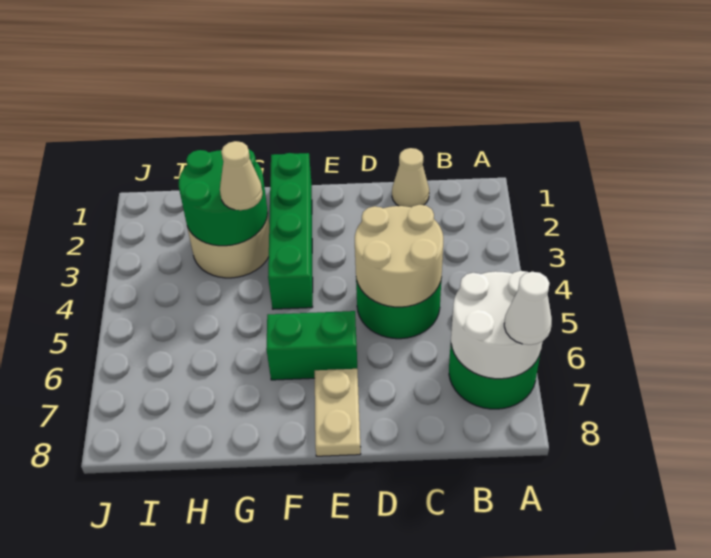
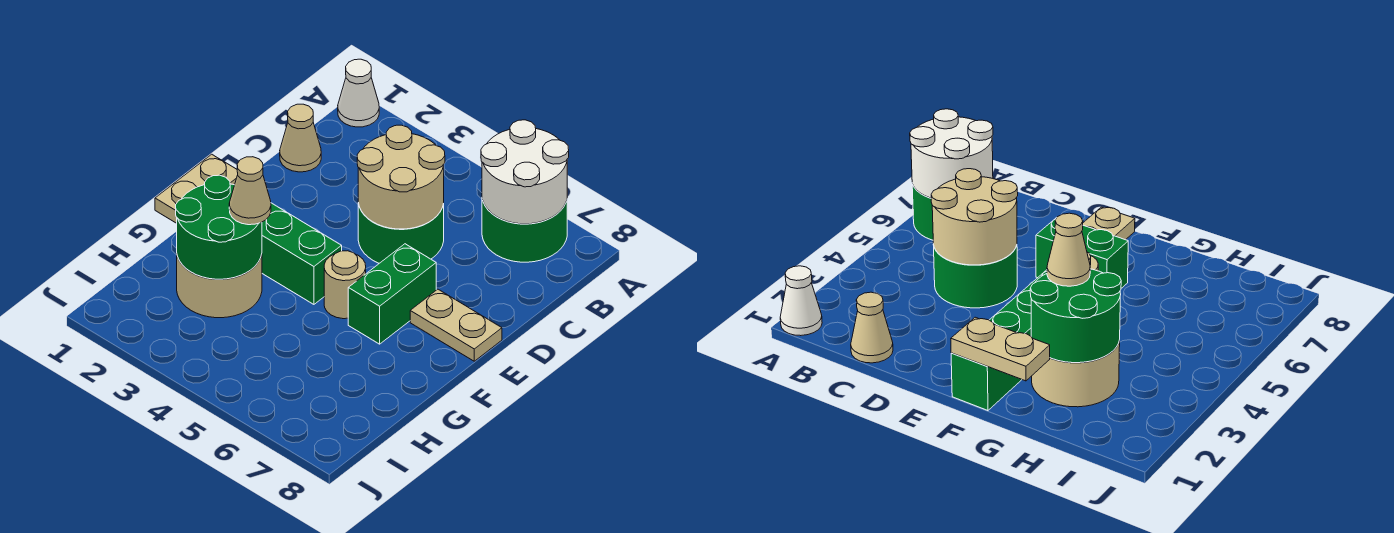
white cone A7 level 3 -> white cone A1 level 1
none -> tan plate F1:G1 level 2
none -> tan round brick F5 level 1

